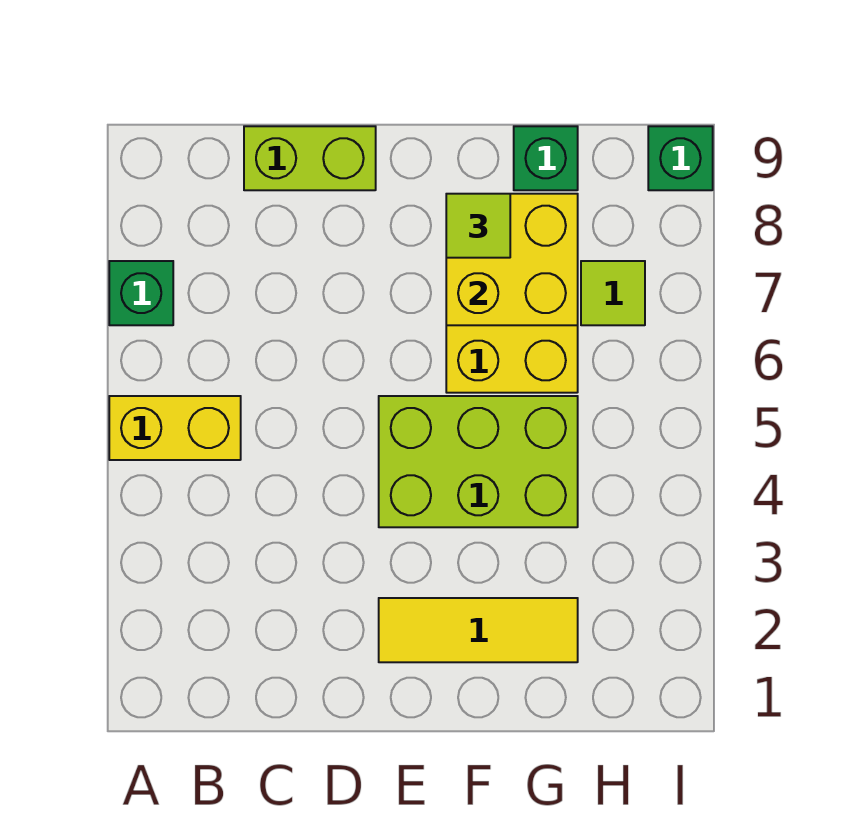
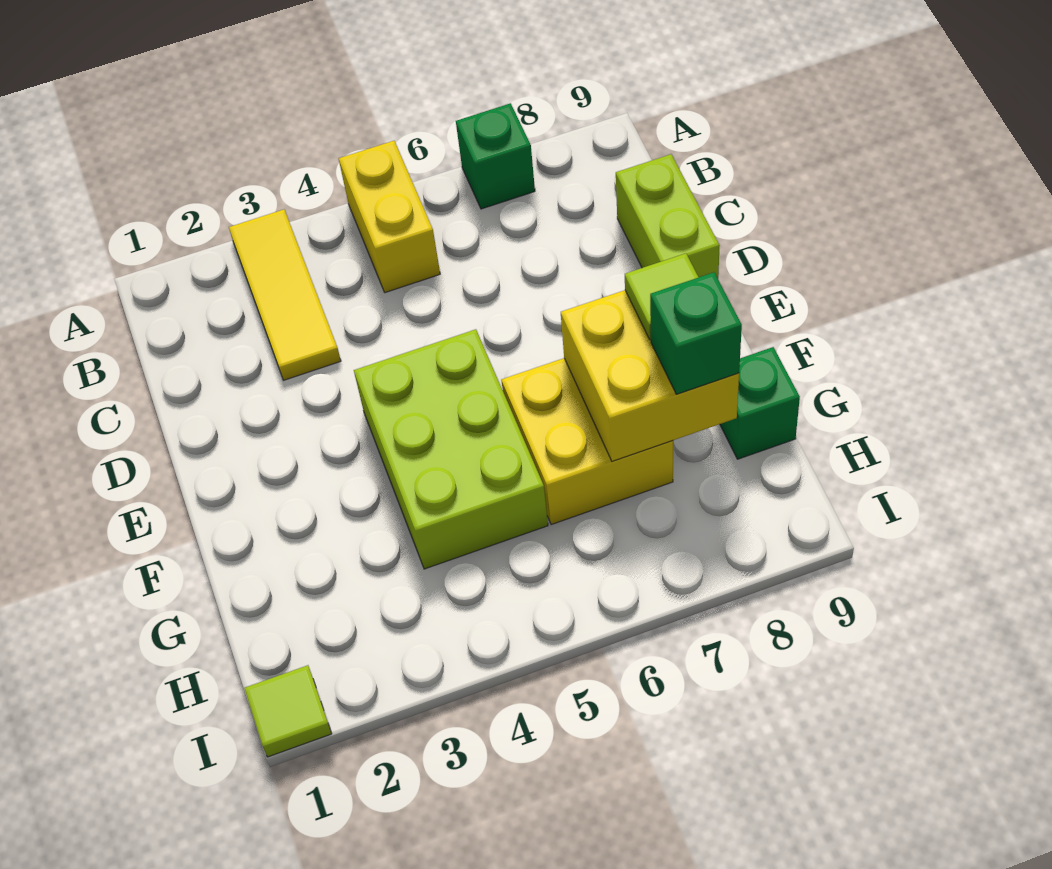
yellow tile E2:G2 level 1 -> yellow tile A3:C3 level 1
lime tile H7 level 1 -> lime tile I1 level 1
green brick I9 level 1 -> green brick G8 level 3

